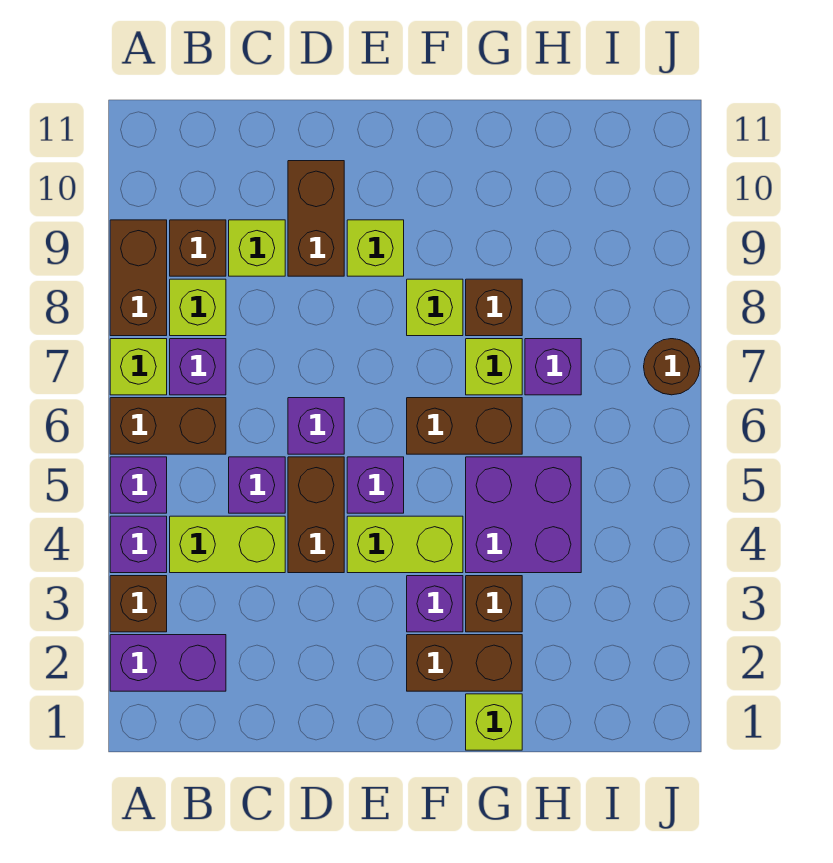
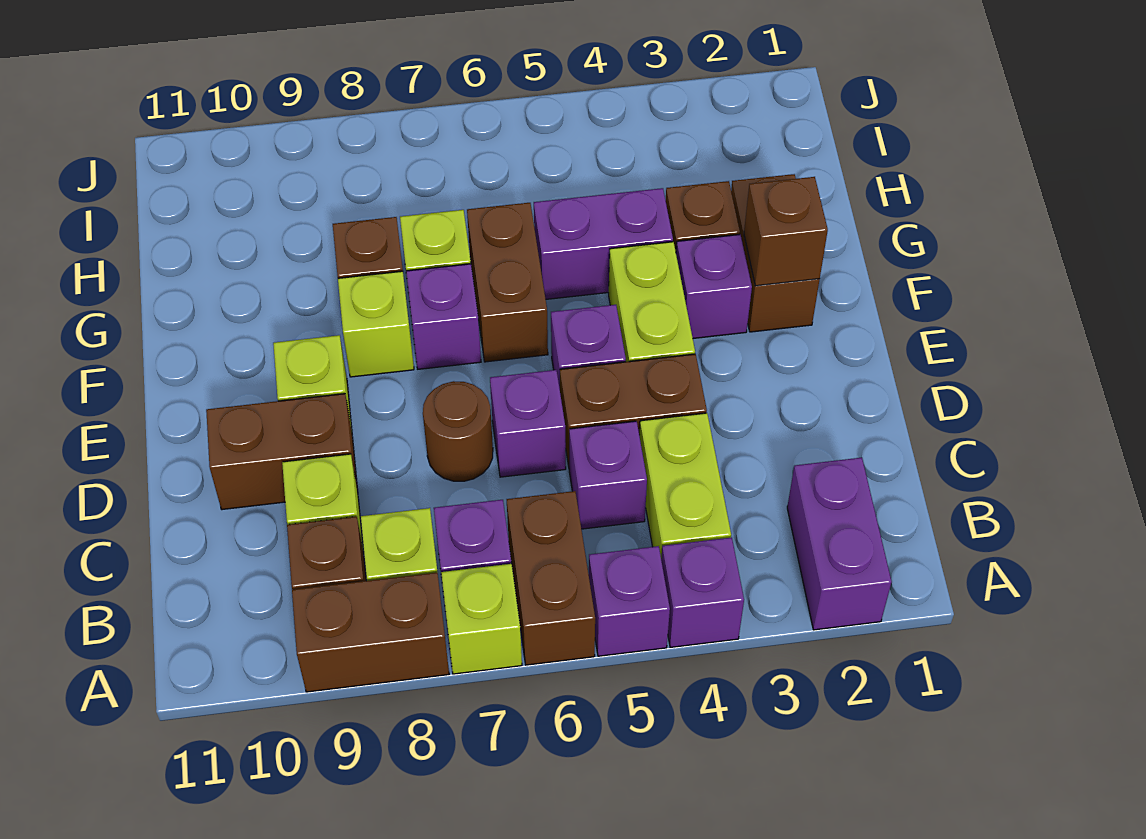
brown brick A3 level 1 -> brown brick F2 level 2
lime brick G1 level 1 -> none
purple brick G4:H5 level 1 -> purple brick G4:G5 level 1
purple brick H7 level 1 -> purple brick F7 level 1
brown round brick J7 level 1 -> brown round brick D7 level 1

